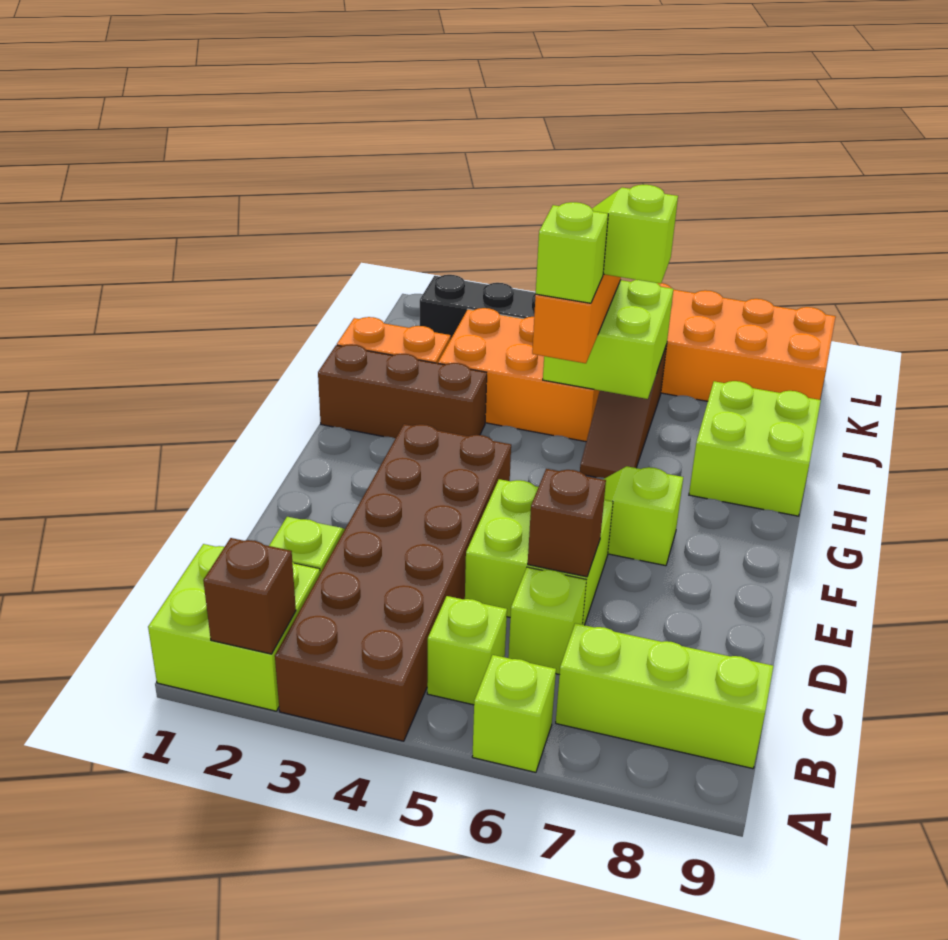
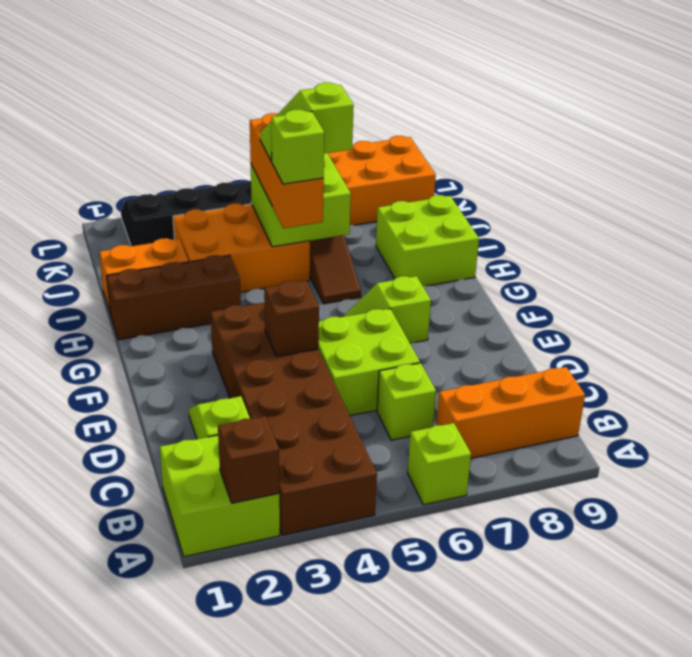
lime brick B5 level 1 -> none
lime brick B7:B9 level 1 -> orange brick B7:B9 level 1
brown brick D6 level 2 -> brown brick E4 level 2

